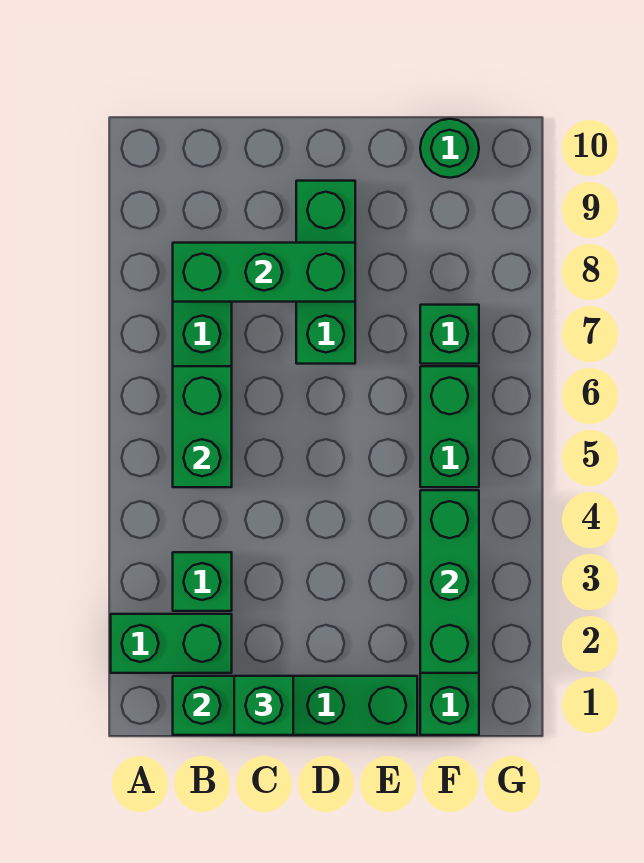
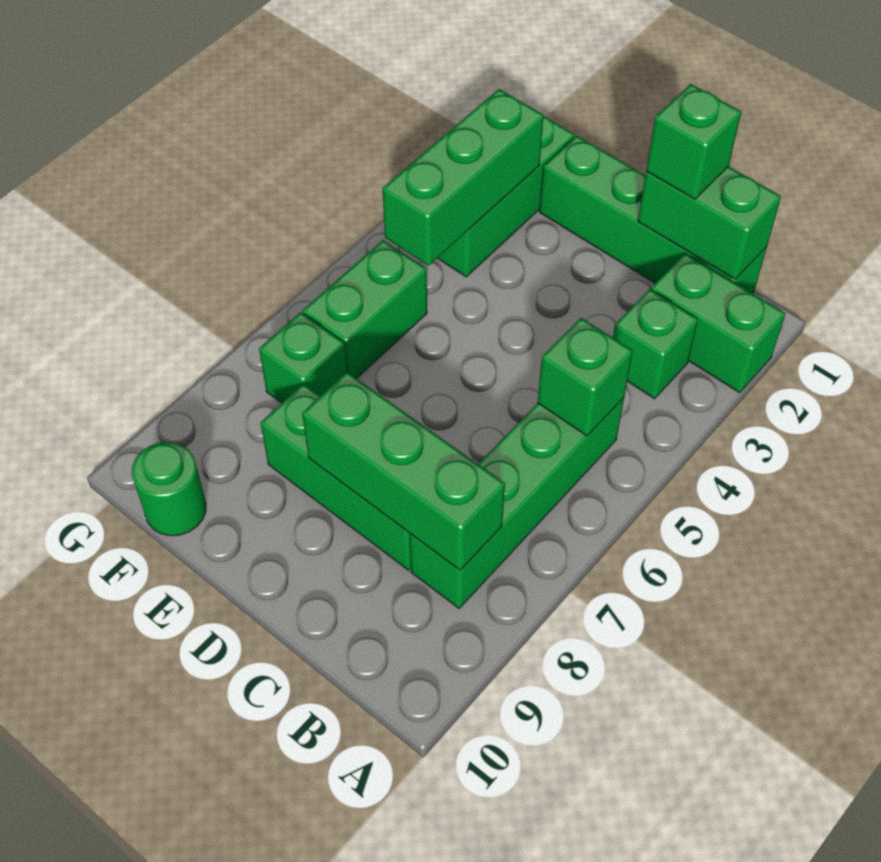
green brick B5:B6 level 2 -> green brick B5 level 2
green brick D7:D9 level 1 -> green brick C8:E8 level 1

